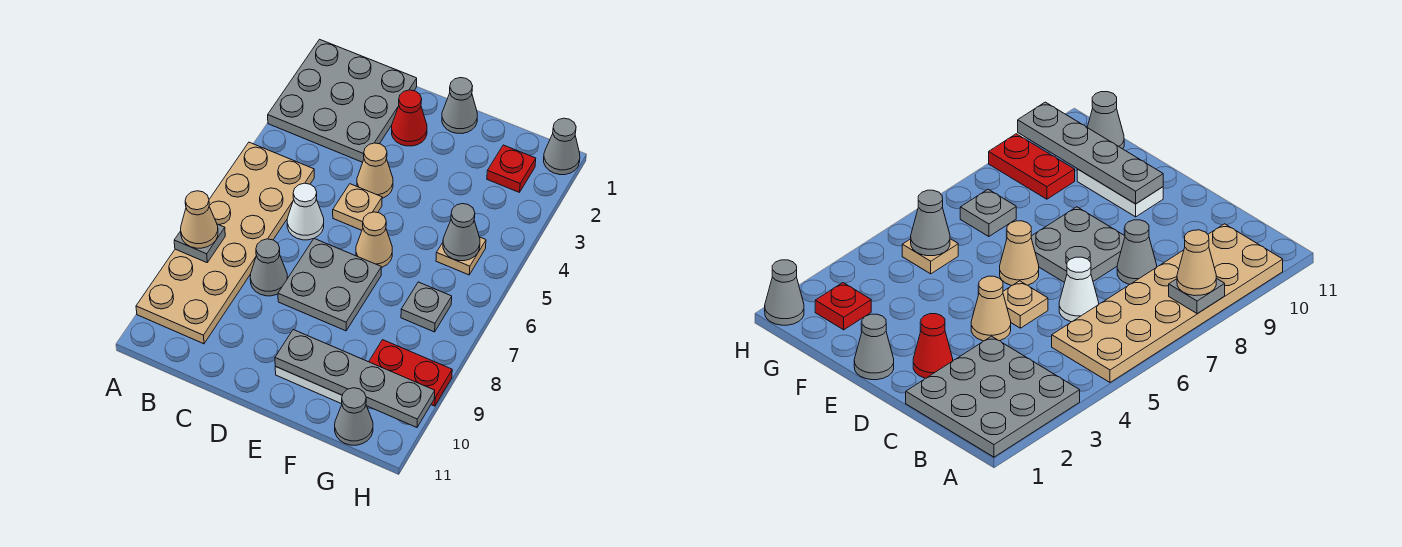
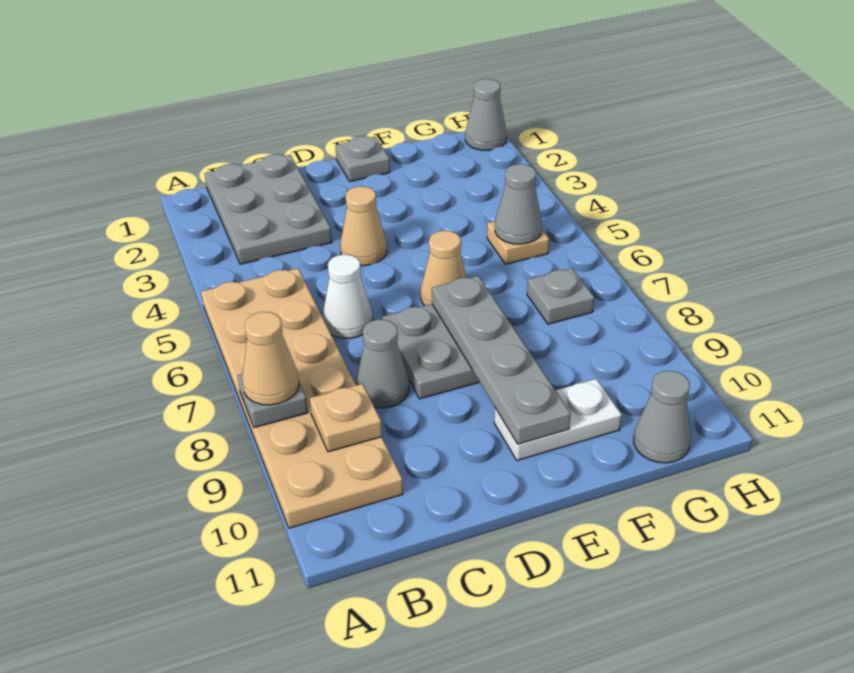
grey plate A1:C3 level 1 -> grey plate B1:C3 level 1
red cone D2 level 1 -> none
tan plate D5 level 1 -> tan plate B9 level 2
grey cone E1 level 1 -> grey plate E1 level 1
grey plate E10:H10 level 2 -> grey plate E7:E10 level 2
red plate G2 level 1 -> none
red plate G9:H9 level 1 -> none

